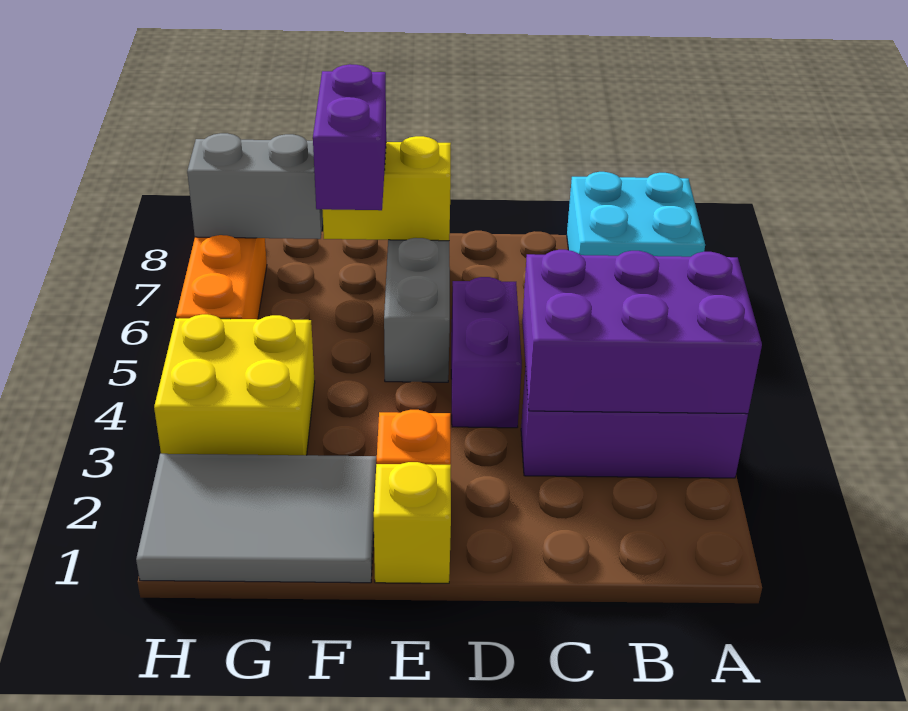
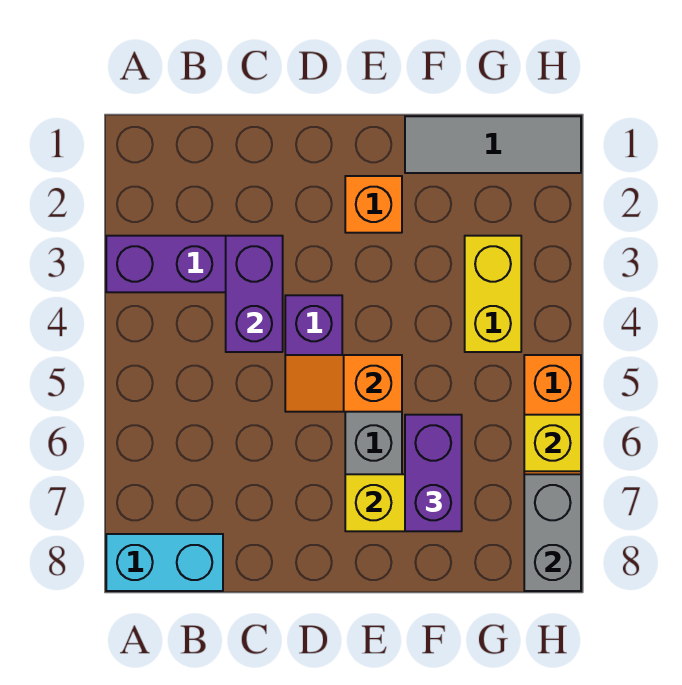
purple brick A3:C4 level 2 -> purple brick C3:C4 level 2
cyan brick A7:B8 level 1 -> cyan brick A8:B8 level 1
none -> orange slope D5:E5 level 2 top E
yellow brick E1 level 1 -> yellow brick H6 level 2
grey tile F1:H2 level 1 -> grey tile F1:H1 level 1
yellow brick G3:H4 level 1 -> yellow brick G3:G4 level 1
grey brick G7:H7 level 2 -> grey brick H7:H8 level 2

